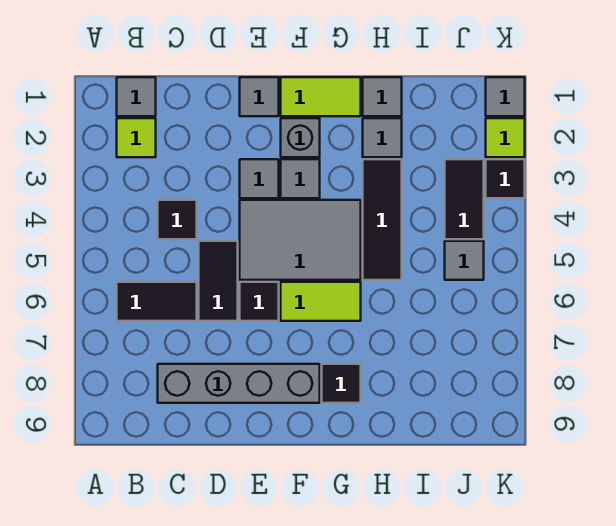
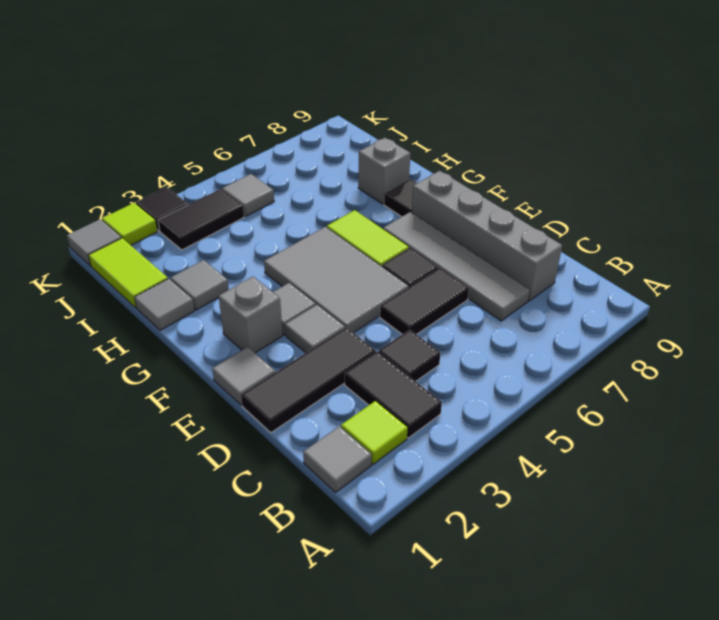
black tile B6:C6 level 1 -> black tile B3:C3 level 1
none -> grey tile C7:F7 level 1
lime tile F1:G1 level 1 -> lime tile I1:J1 level 1
black tile H3:H5 level 1 -> black tile D1:D3 level 1
none -> grey brick H8 level 1

